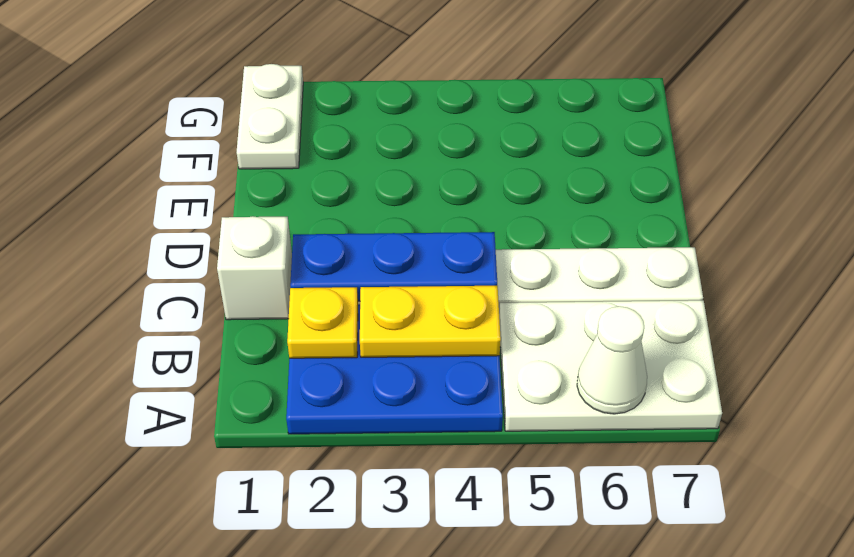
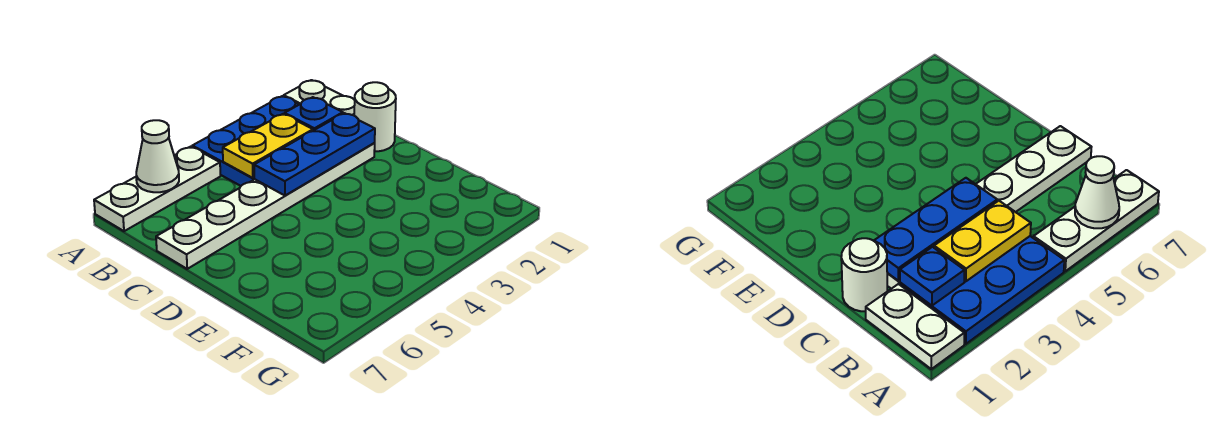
white plate A5:B7 level 1 -> white plate A5:A7 level 1
yellow plate B2 level 2 -> blue plate B2 level 2
white brick C1 level 1 -> white round brick C1 level 1
white plate F1:G1 level 1 -> white plate A1:B1 level 1

